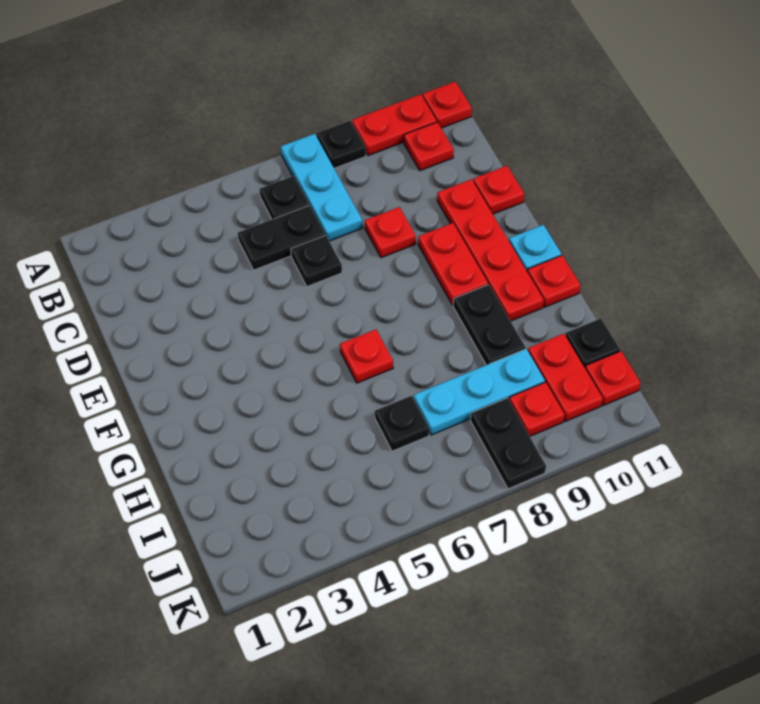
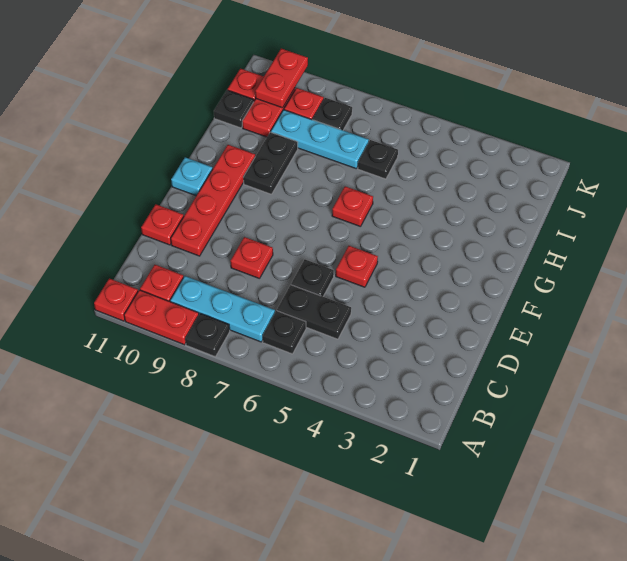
cyan plate A7:C7 level 1 -> cyan plate B7:B9 level 1
red plate E9:F9 level 1 -> red plate J10:K10 level 2
red plate G11 level 1 -> red plate E5 level 1
black plate J8:K8 level 1 -> black plate J8 level 1

